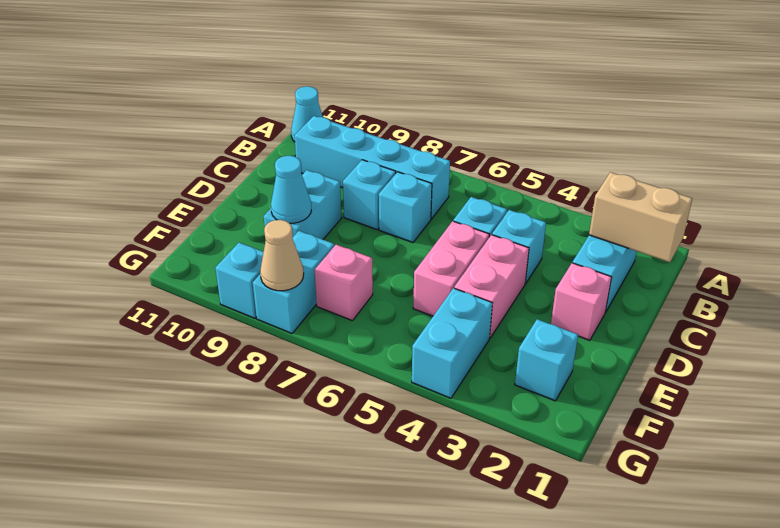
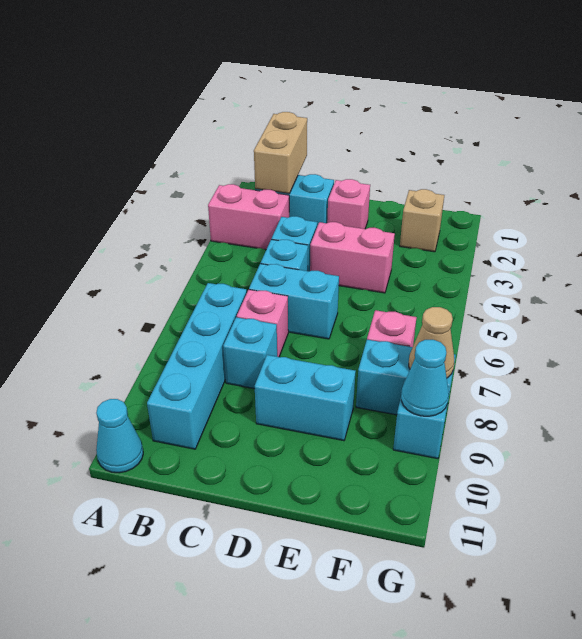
cyan brick C7 level 1 -> pink brick C7 level 1
pink brick D5:E5 level 1 -> pink brick A3:B3 level 1
cyan cone E9 level 2 -> cyan cone G9 level 2
cyan brick F2 level 1 -> tan brick F2 level 1
cyan brick F4:G4 level 1 -> cyan brick C6:D6 level 1

